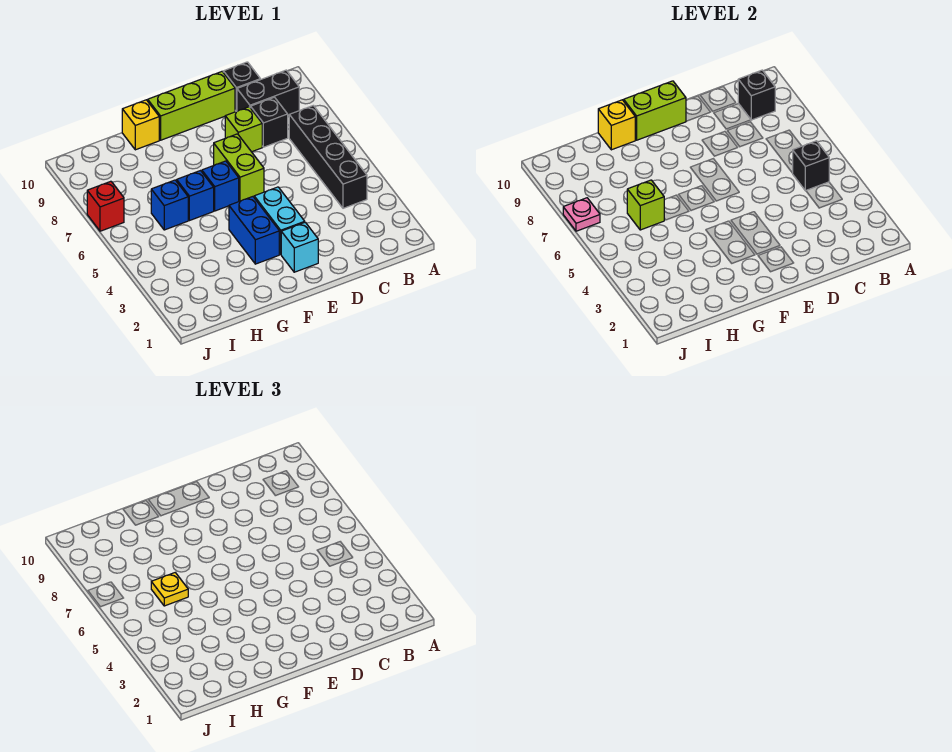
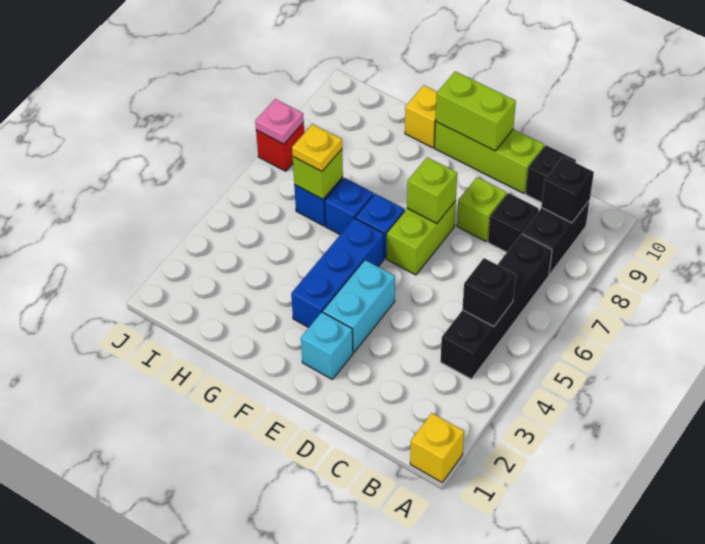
black brick B9:C9 level 1 -> black brick B8:B9 level 1
none -> lime brick E7 level 2
blue brick F3:F4 level 1 -> blue brick F3:F5 level 1
yellow brick G10 level 2 -> yellow brick A1 level 1

